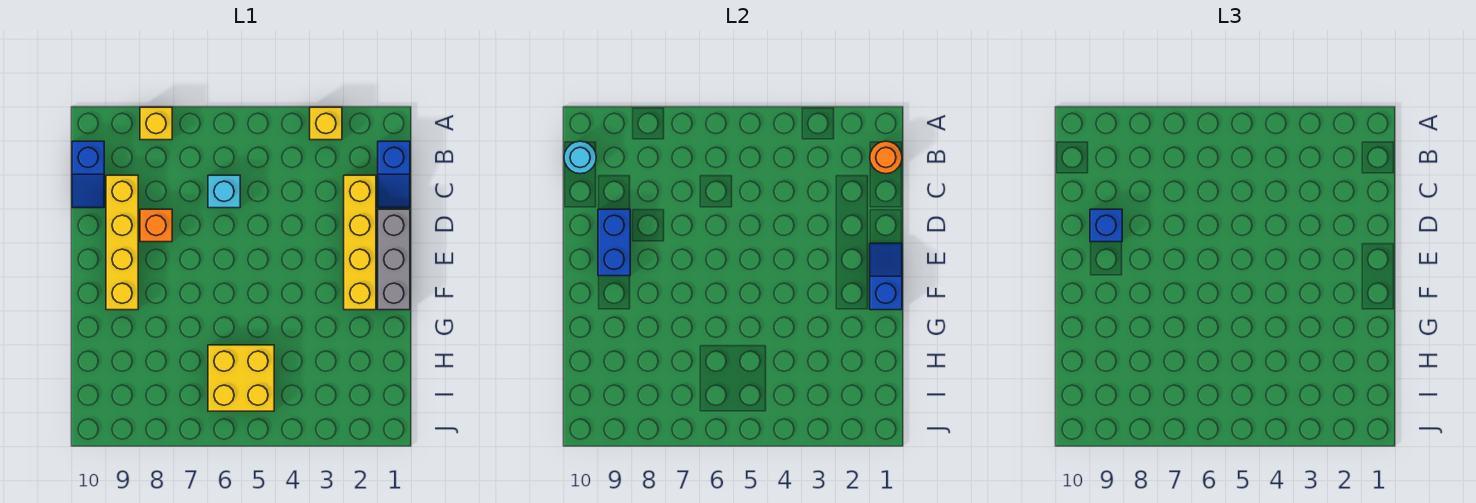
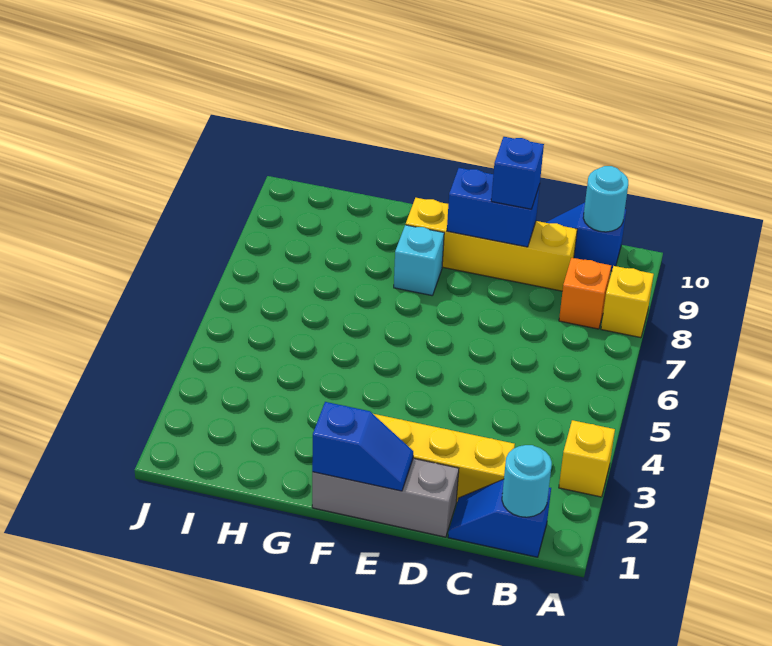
orange round brick B1 level 2 -> cyan round brick B1 level 2
cyan brick C6 level 1 -> cyan brick F8 level 1
orange brick D8 level 1 -> orange brick B8 level 1
yellow brick H5:I6 level 1 -> none

